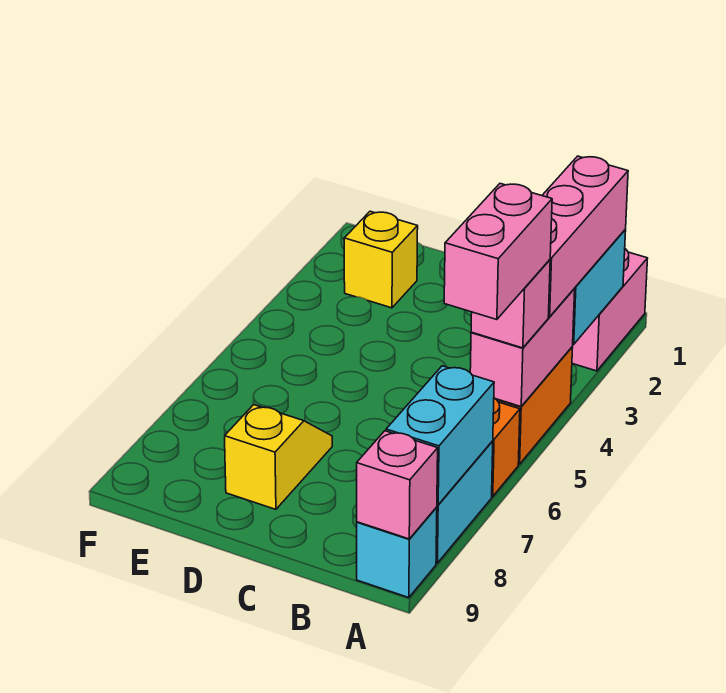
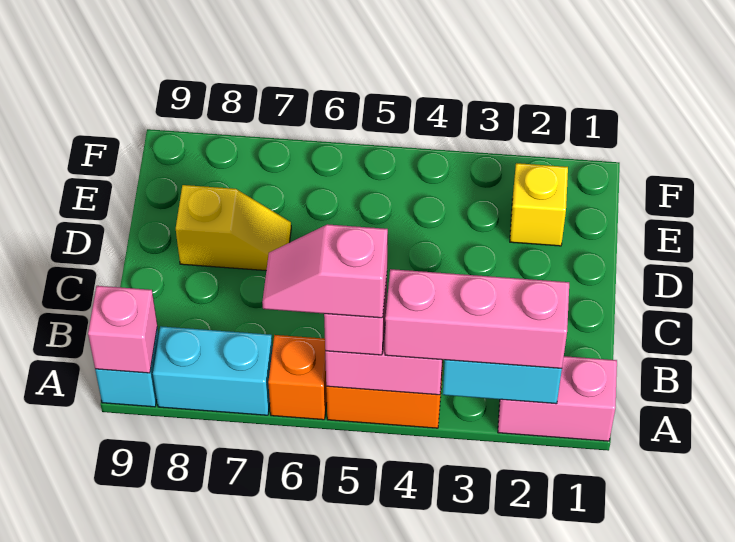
pink brick A5:A6 level 4 -> pink slope A5:A6 level 4 top 5
cyan brick A7:A8 level 2 -> none

